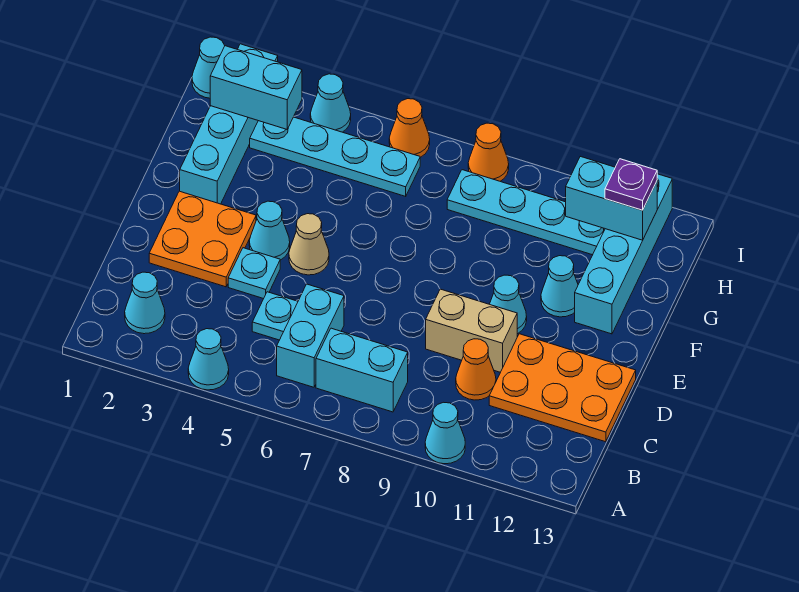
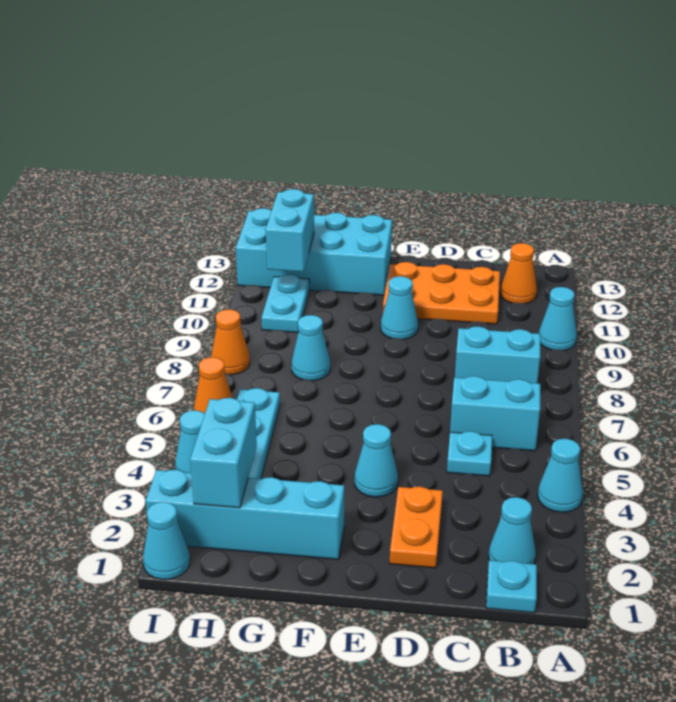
cyan brick B7:B8 level 1 -> cyan brick B8:C8 level 1
orange cone C10 level 1 -> orange cone B12 level 1
orange plate C11:D13 level 1 -> orange plate C11:E12 level 1
orange plate D2:E3 level 1 -> orange plate D2:D3 level 1
cyan plate D4 level 1 -> cyan plate B1 level 1
tan brick D9:D10 level 1 -> none
tan cone E5 level 1 -> none
cyan cone F11 level 1 -> cyan cone G8 level 1
cyan brick F12:I12 level 1 -> cyan brick F12:I13 level 1
cyan plate H8:H11 level 1 -> cyan plate H10:H11 level 1
purple plate H12 level 3 -> none

